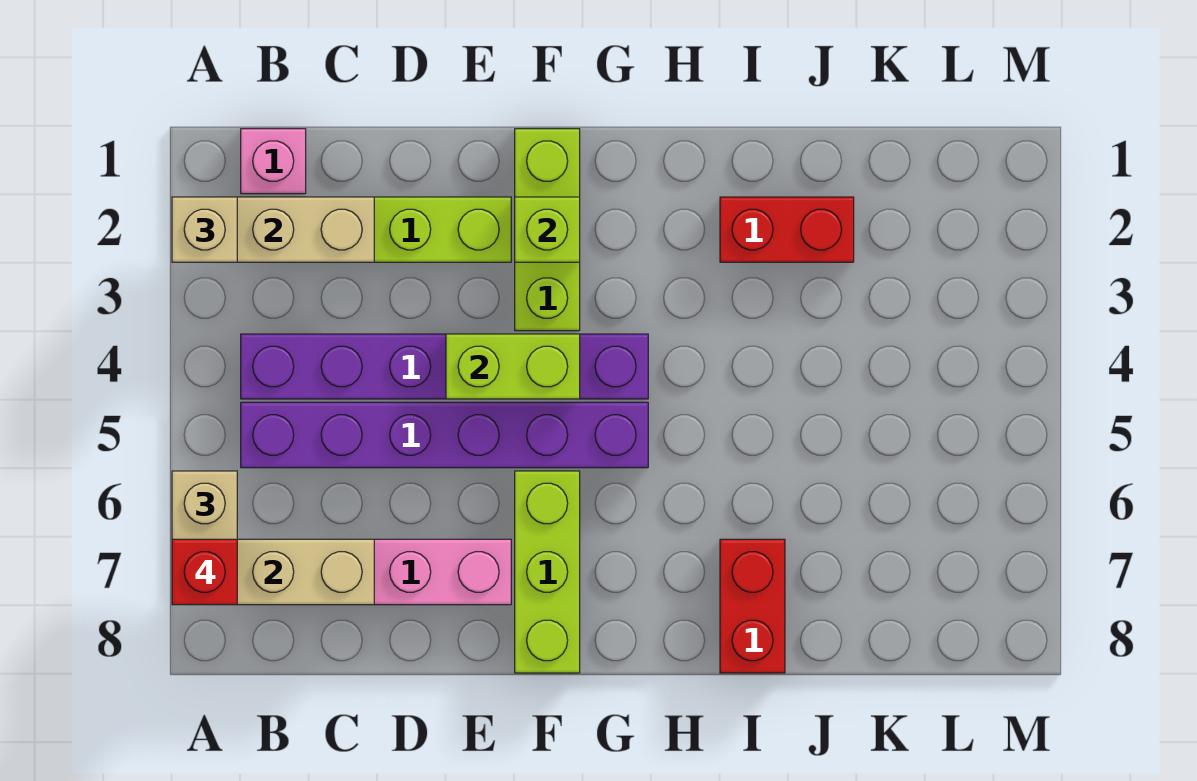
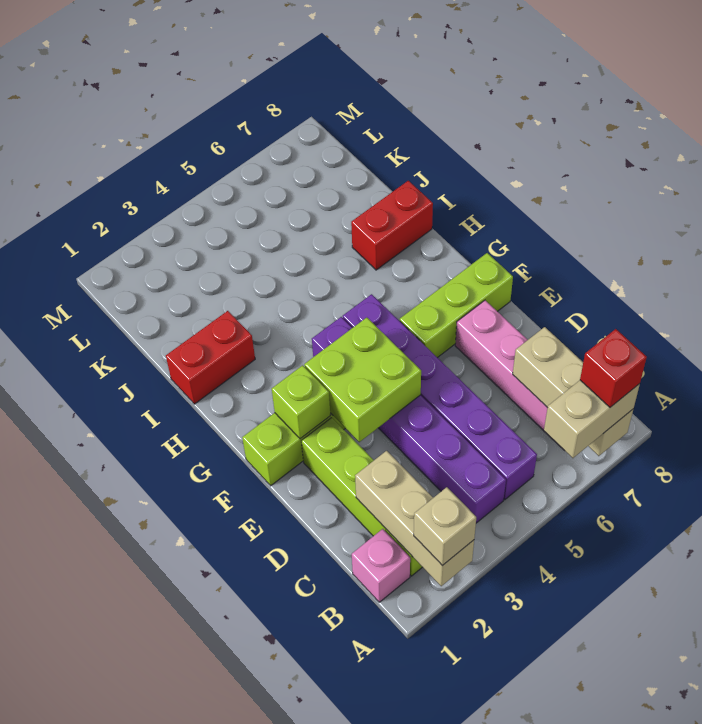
lime brick E4:F4 level 2 -> lime brick E3:F4 level 2
red brick I2:J2 level 1 -> red brick I1:I2 level 1

